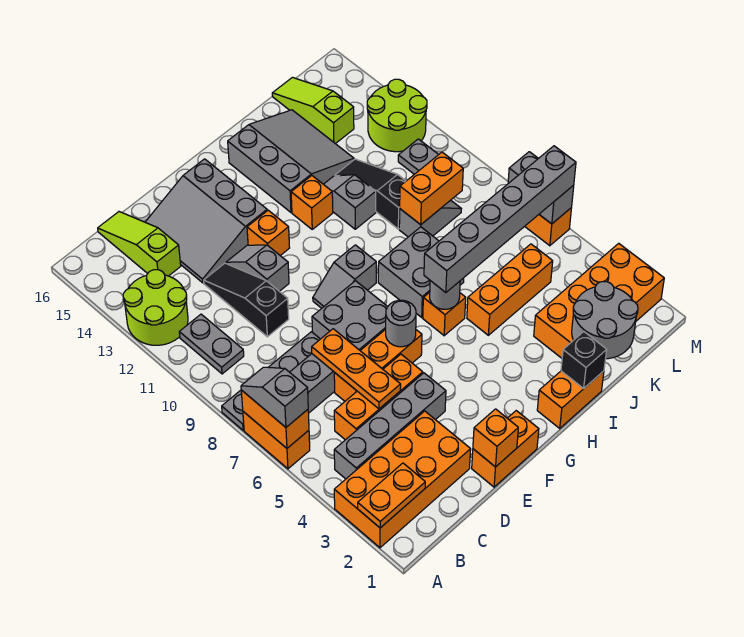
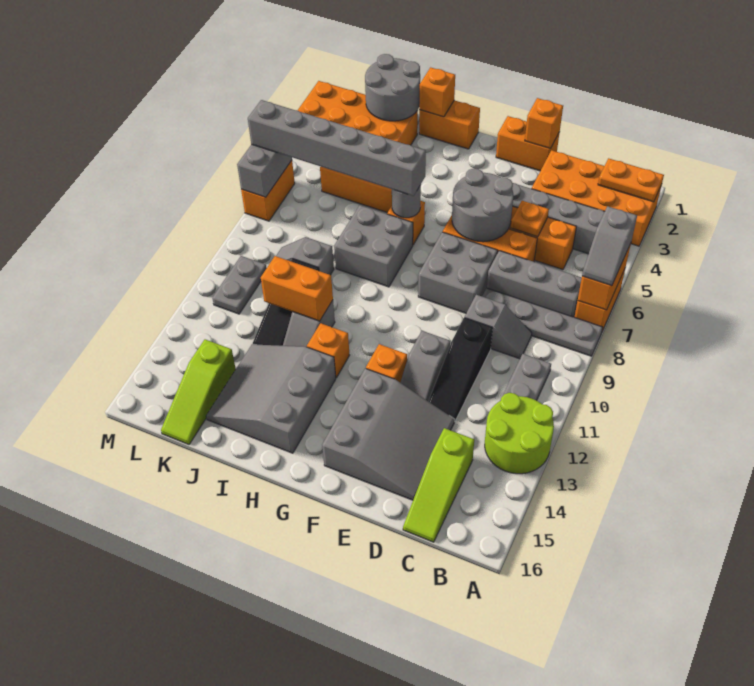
orange plate D5:D7 level 2 -> orange plate D5 level 2
grey round brick F6 level 2 -> grey round brick E5:F6 level 2
grey slope F9:G9 level 1 top G -> grey slope C9:D9 level 1 top D
black brick I1 level 2 -> orange brick I1 level 2
orange brick J9:K9 level 2 -> orange brick I11:J11 level 2
lime round brick L12:M13 level 1 -> none

